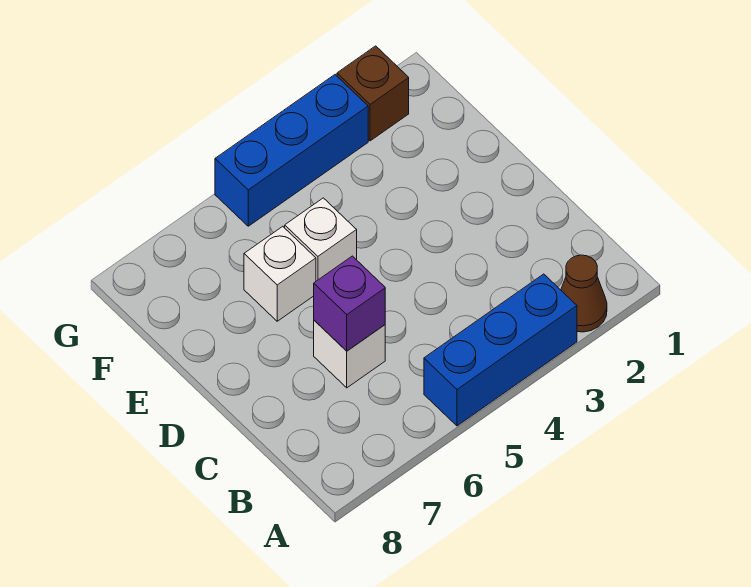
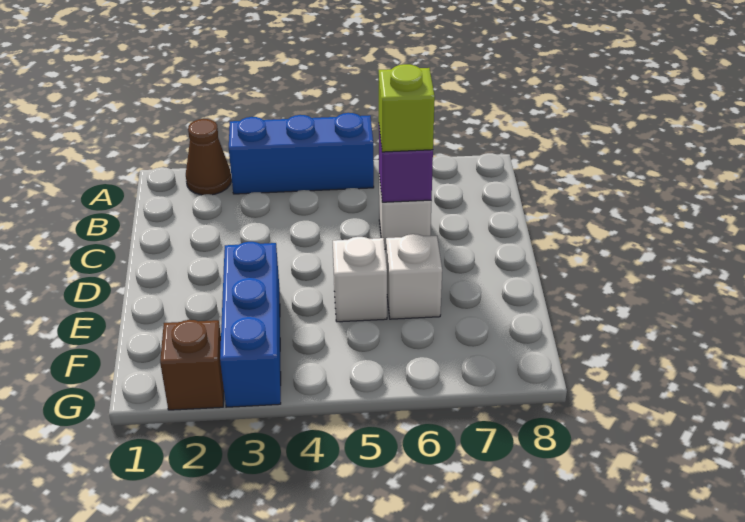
none -> lime brick C6 level 3
blue brick G3:G5 level 1 -> blue brick E3:G3 level 1

